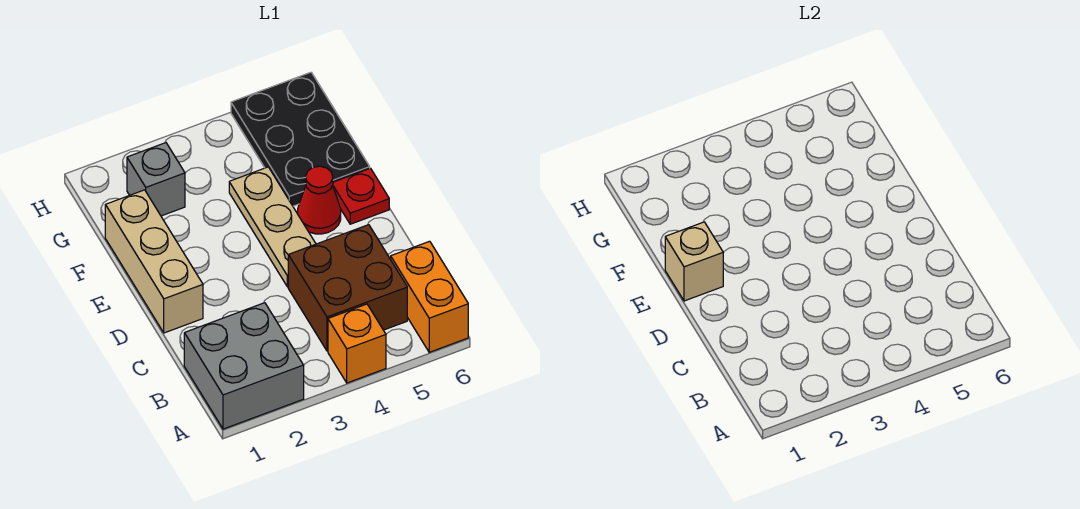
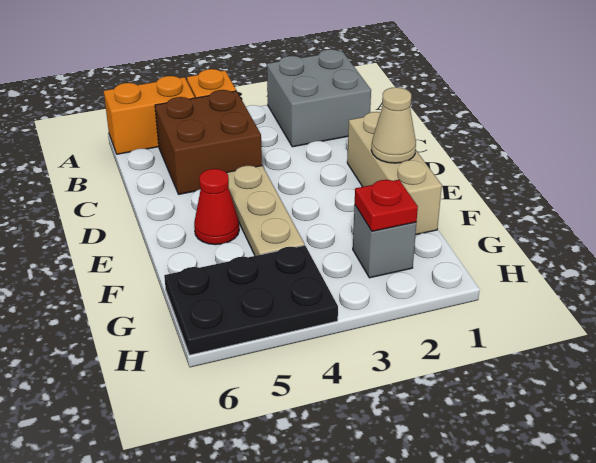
orange brick A6:B6 level 1 -> orange brick A5:A6 level 1
tan brick E1 level 2 -> tan cone E1 level 2
red plate E6 level 1 -> red plate G2 level 2
black plate F5:H6 level 1 -> black plate G4:H6 level 1

